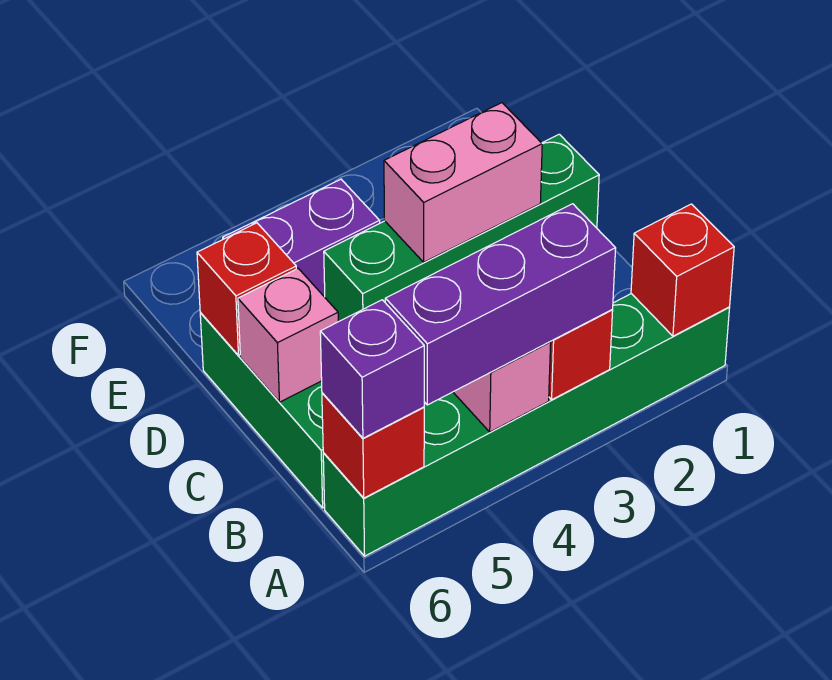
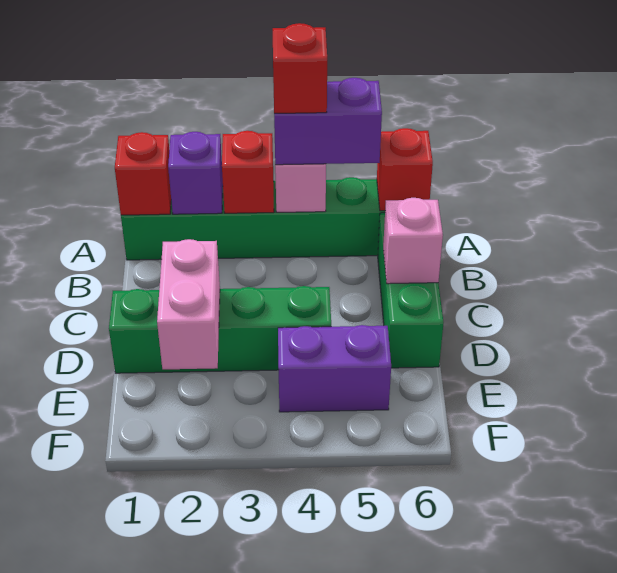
purple brick A3:A5 level 3 -> purple brick A4:A5 level 3
purple brick A6 level 3 -> purple brick A2 level 2
pink brick D2:D3 level 2 -> pink brick D2:E2 level 2
red brick D6 level 2 -> red brick A4 level 4

